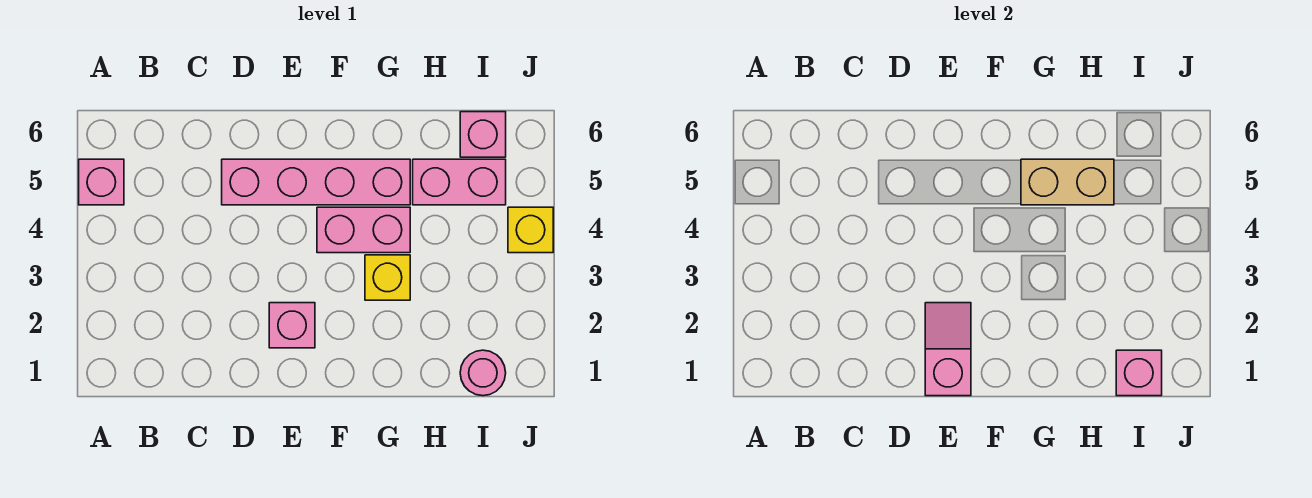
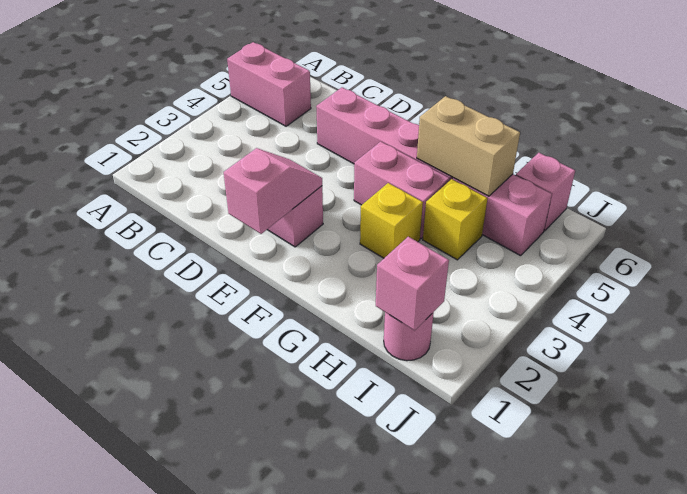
pink brick A5 level 1 -> pink brick A5:B5 level 1
yellow brick J4 level 1 -> yellow brick H4 level 1

